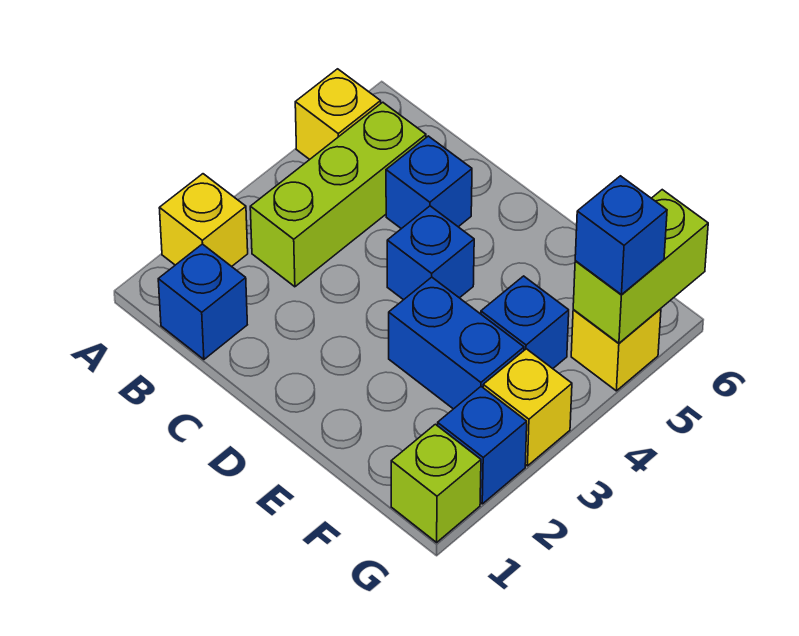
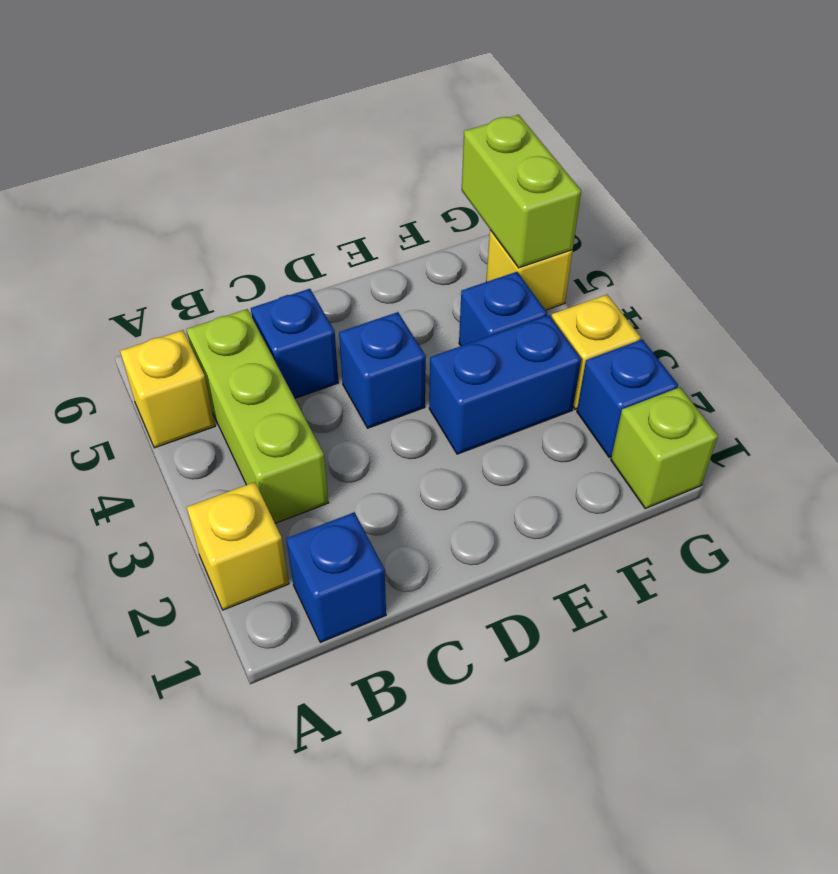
blue brick G5 level 3 -> none

